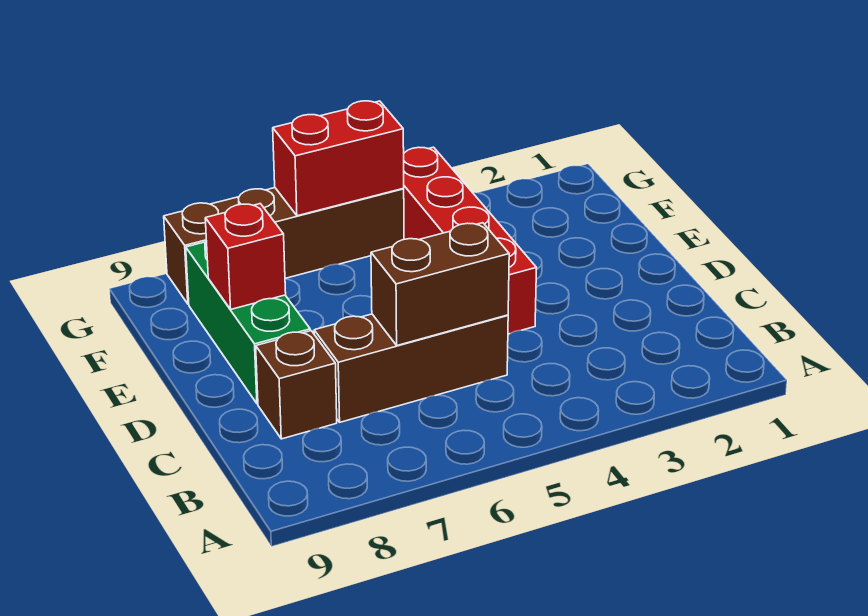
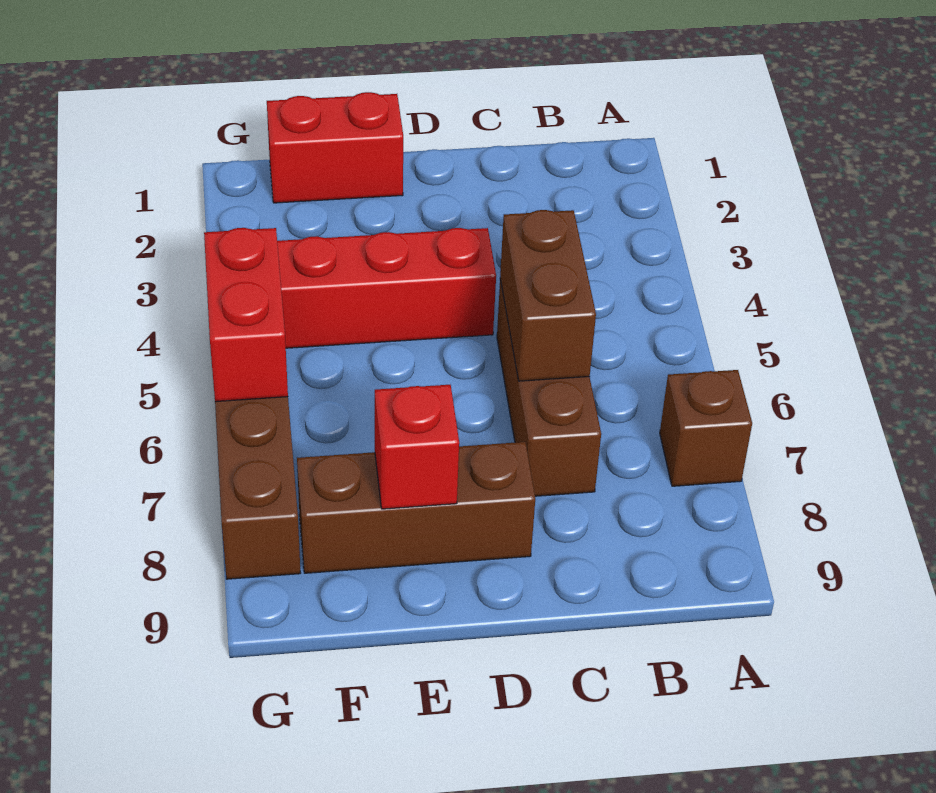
brown brick C8 level 1 -> brown brick A7 level 1
green brick D8:F8 level 1 -> brown brick D8:F8 level 1
none -> red brick E1:F1 level 1

